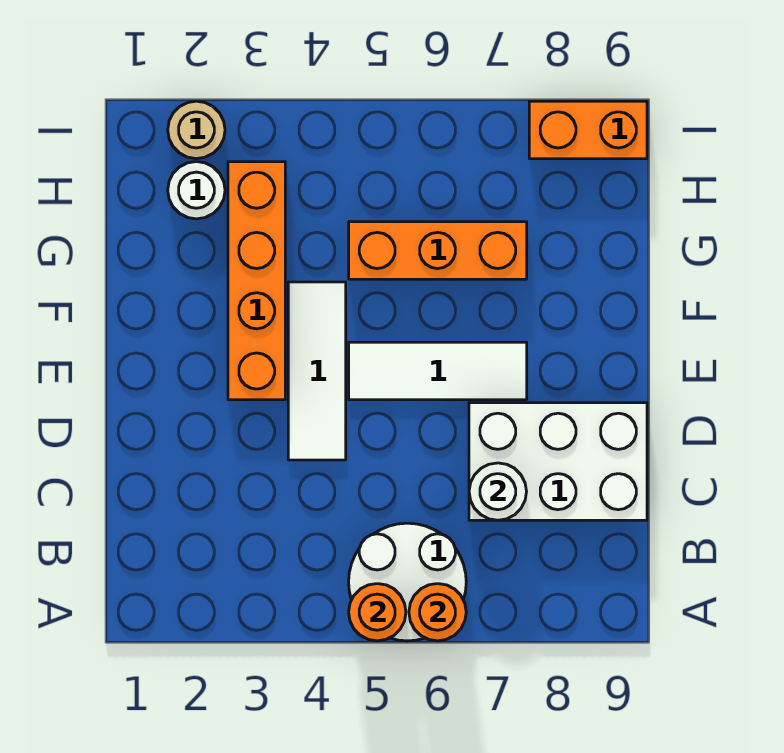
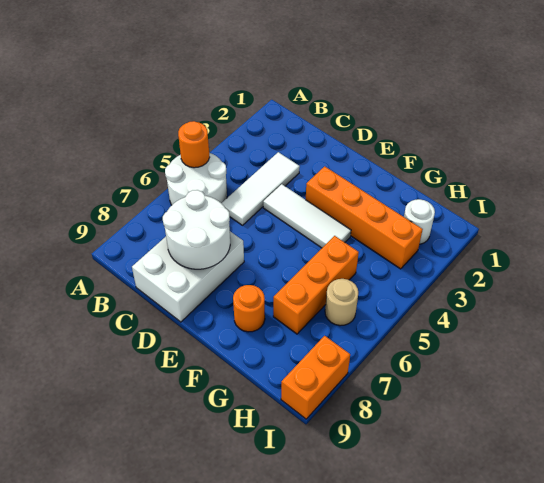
orange round brick A6 level 2 -> orange round brick F8 level 1
white round brick C7 level 2 -> white round brick C7:D8 level 2
white tile E5:E7 level 1 -> white tile C3:C5 level 1
tan round brick I2 level 1 -> tan round brick H6 level 1

